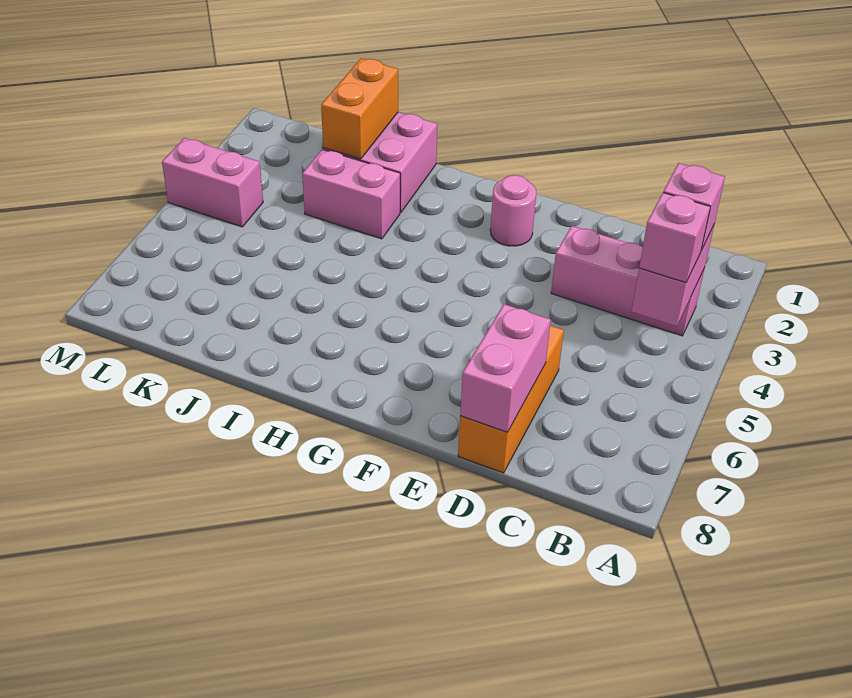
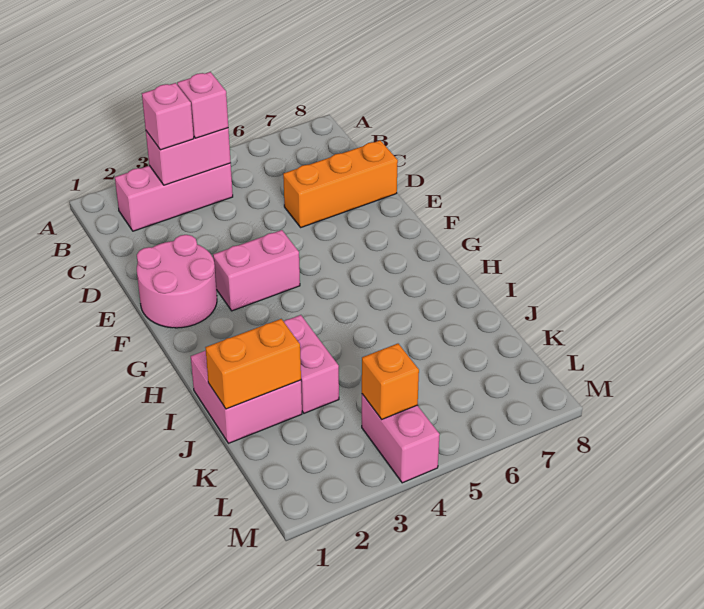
pink brick B3:D3 level 1 -> pink brick B2:B4 level 1
pink brick D7:D8 level 2 -> pink brick F3:F4 level 1
pink round brick F2 level 1 -> pink round brick E1:F2 level 1
none -> orange brick L4 level 2

